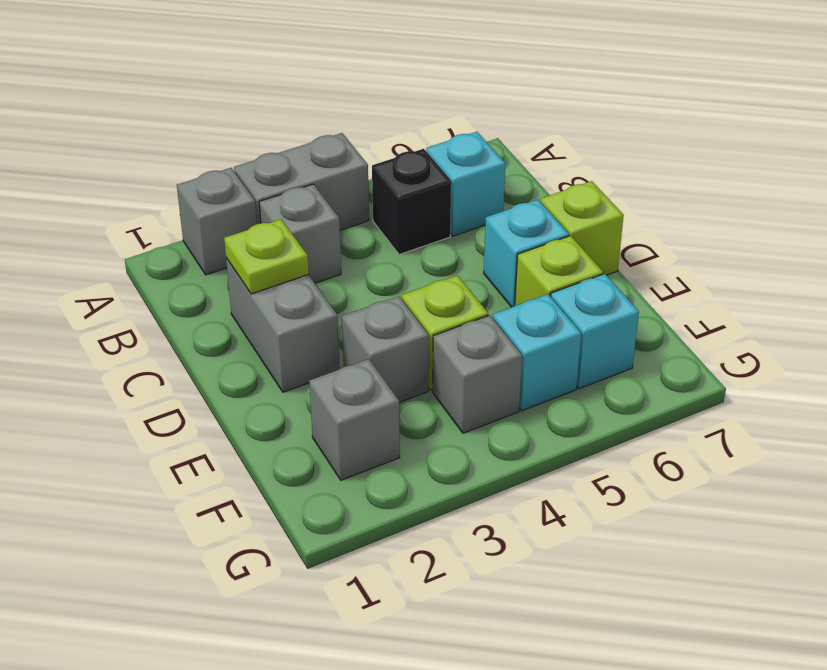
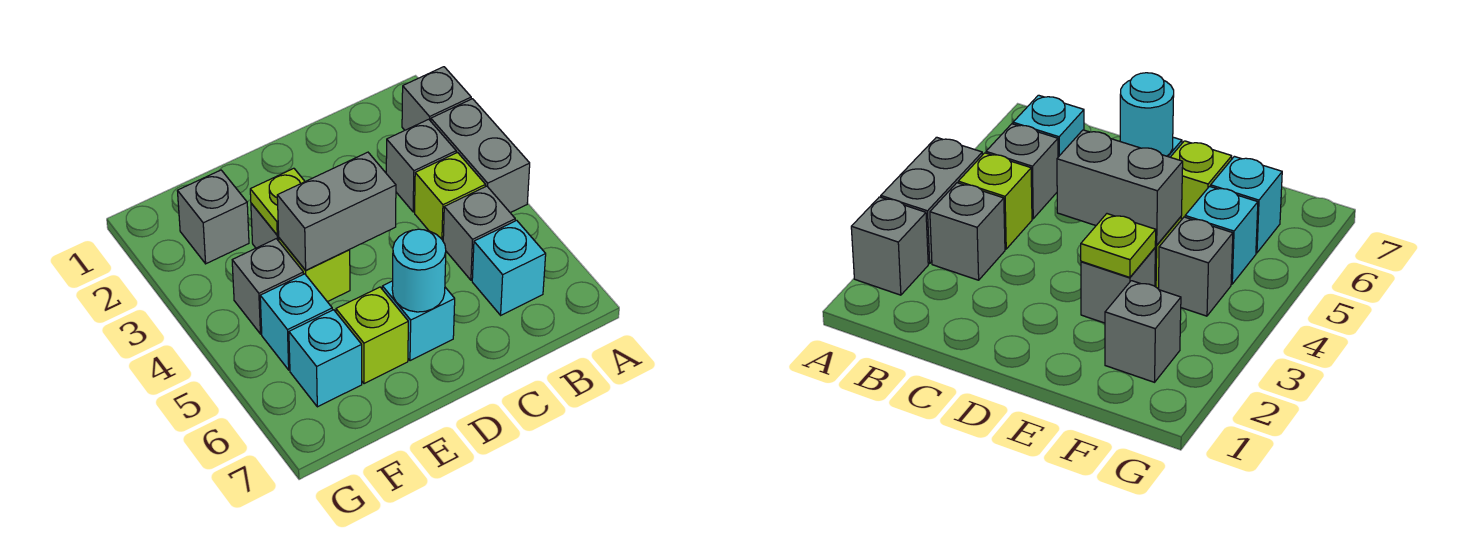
black brick B5 level 1 -> grey brick B5 level 1
grey brick C2:D2 level 1 -> grey brick D4:E4 level 2
lime plate C2 level 2 -> lime plate E3 level 2
none -> cyan round brick D6 level 2
lime brick D7 level 1 -> lime brick B4 level 1

